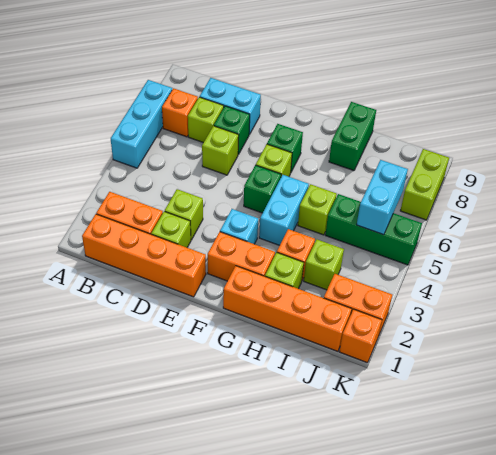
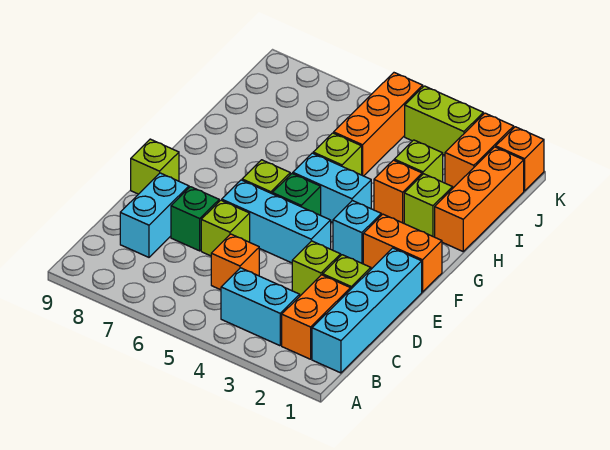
cyan brick A5:A7 level 1 -> cyan brick E4:E6 level 1
orange brick B1:E1 level 1 -> cyan brick B1:E1 level 1
orange brick B7 level 1 -> orange brick C5 level 1
lime brick C7 level 1 -> lime brick E9 level 1
orange brick F2:G2 level 1 -> orange brick F1:F2 level 1
green brick F7 level 1 -> none
orange brick G1:J1 level 1 -> orange brick H1:J1 level 1
green brick H8:H9 level 1 -> none
green brick I5:K5 level 1 -> orange brick I5:K5 level 1
cyan brick J5:J6 level 2 -> cyan brick B3:B4 level 1
lime brick K7:K8 level 1 -> lime brick K3:K4 level 1

